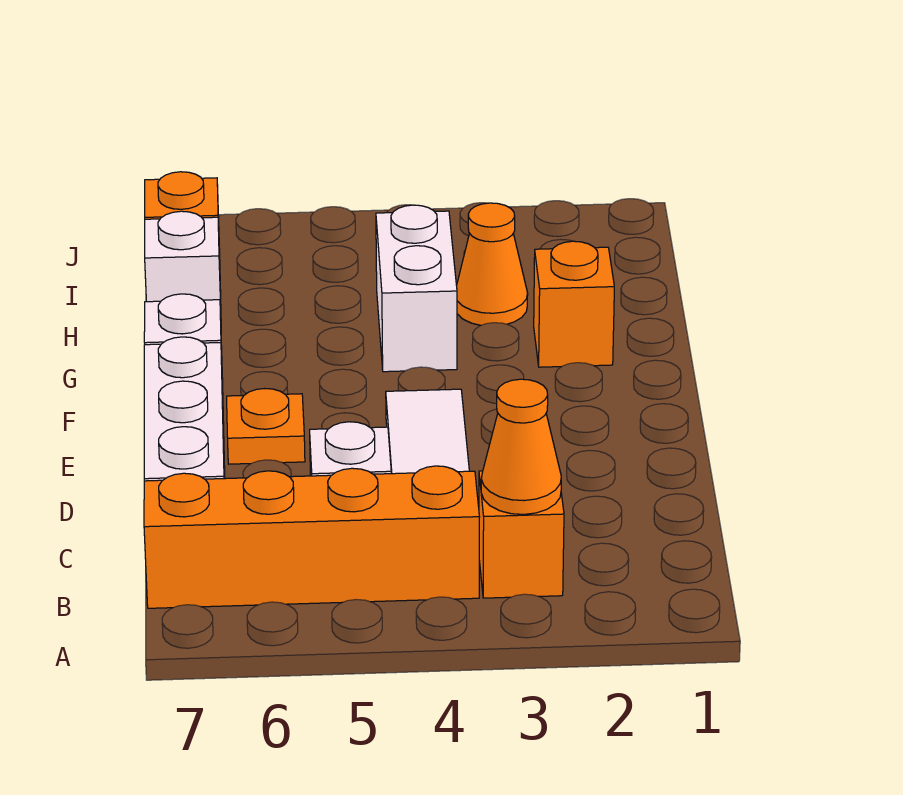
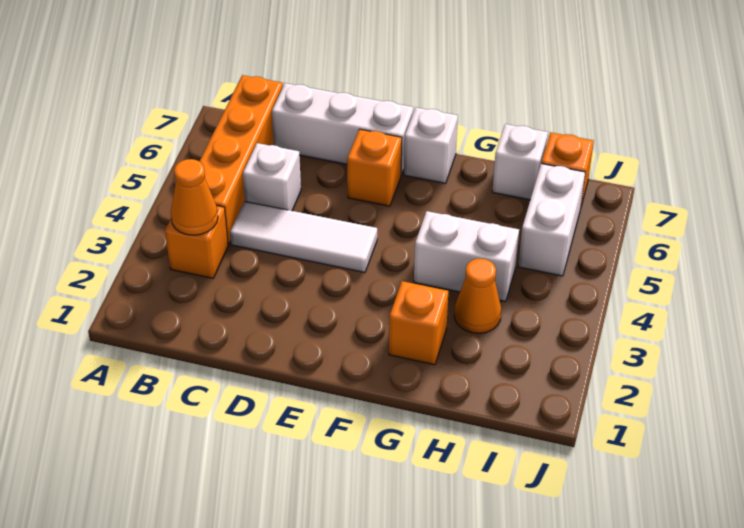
orange plate E6 level 1 -> orange brick E6 level 1
none -> white brick I5:I6 level 1

